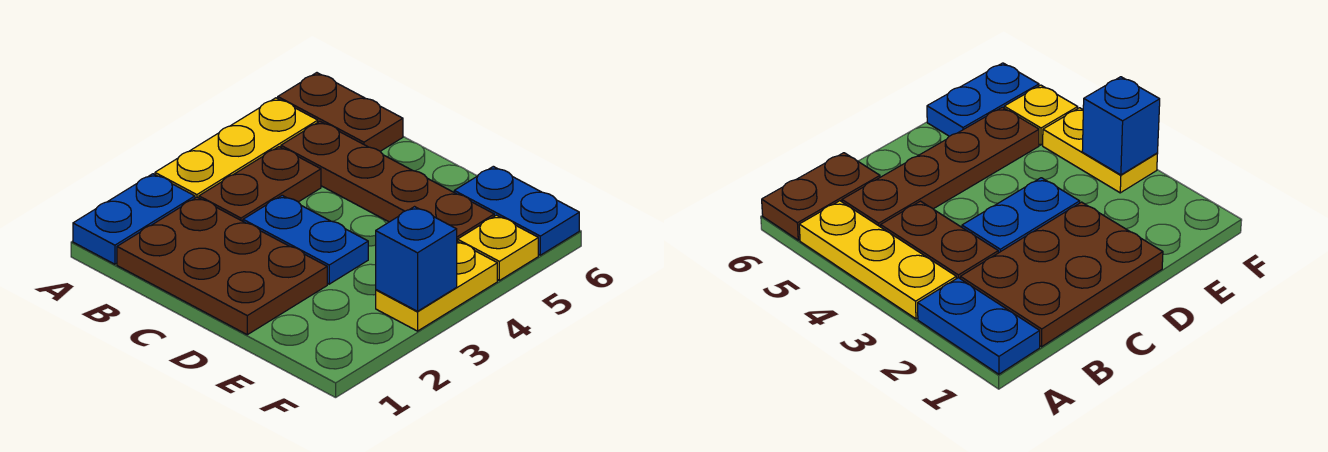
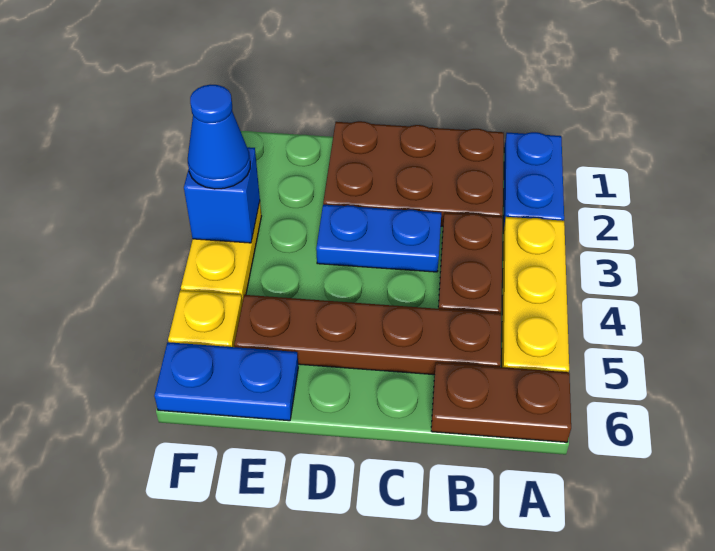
none -> blue cone F3 level 3

